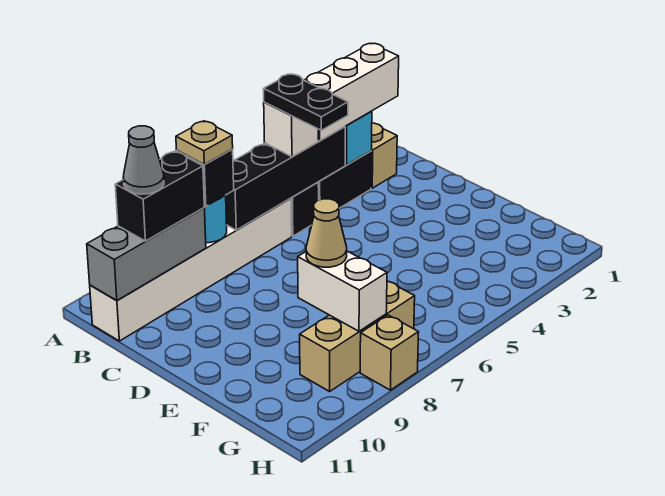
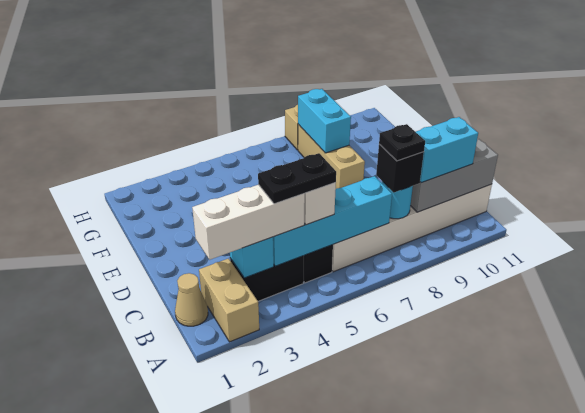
black brick B4:B7 level 2 -> cyan brick B4:B7 level 2
black plate B5:C5 level 4 -> black plate B4:B5 level 4
tan plate B8 level 4 -> black plate B8 level 4
black brick B9:B10 level 3 -> cyan brick B9:B10 level 3
grey cone B10 level 4 -> none
white brick F8:G8 level 2 -> cyan brick F8:G8 level 2
tan cone F8 level 3 -> tan cone B1 level 1
tan brick G7:G9 level 1 -> tan brick E8:G8 level 1

